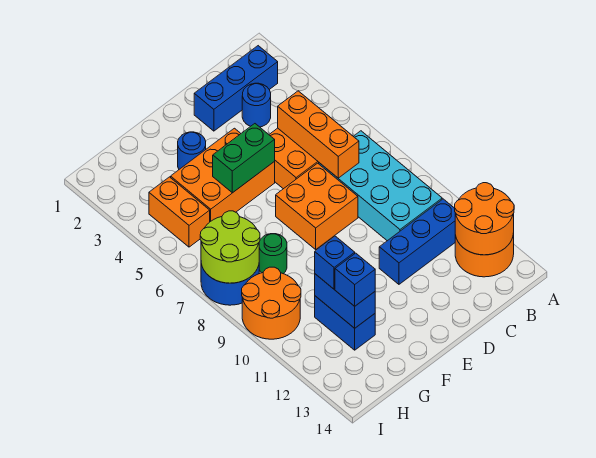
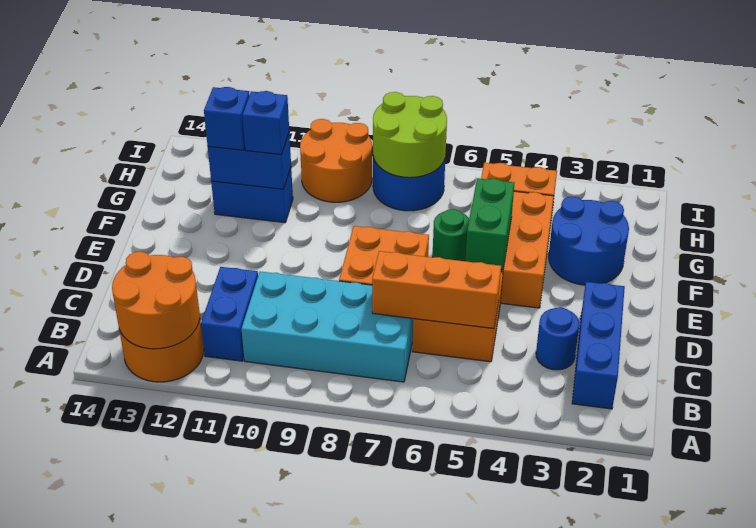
blue brick B11:D11 level 1 -> blue brick B11:C11 level 1
blue round brick F3 level 1 -> blue round brick F2:G3 level 1
green round brick G8 level 1 -> green round brick F6 level 1

